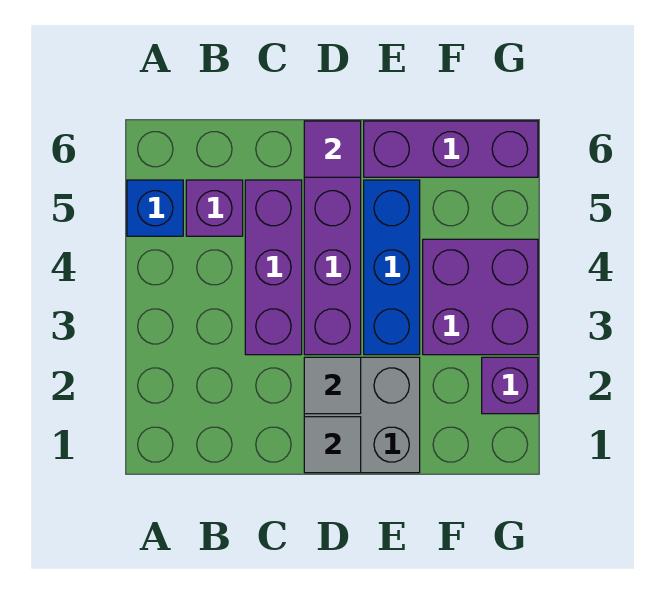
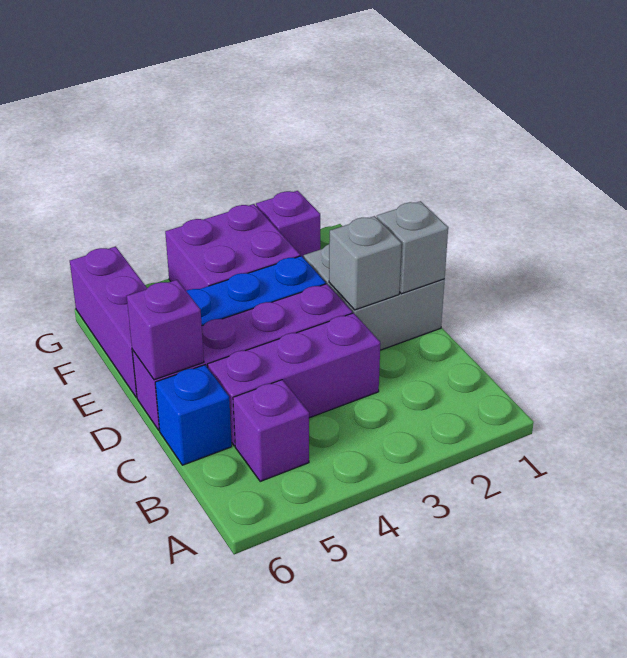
blue brick A5 level 1 -> blue brick C6 level 1
grey tile D1 level 2 -> grey brick D1 level 2
grey tile D2 level 2 -> grey brick D2 level 2
purple tile D6 level 2 -> purple brick D6 level 2

